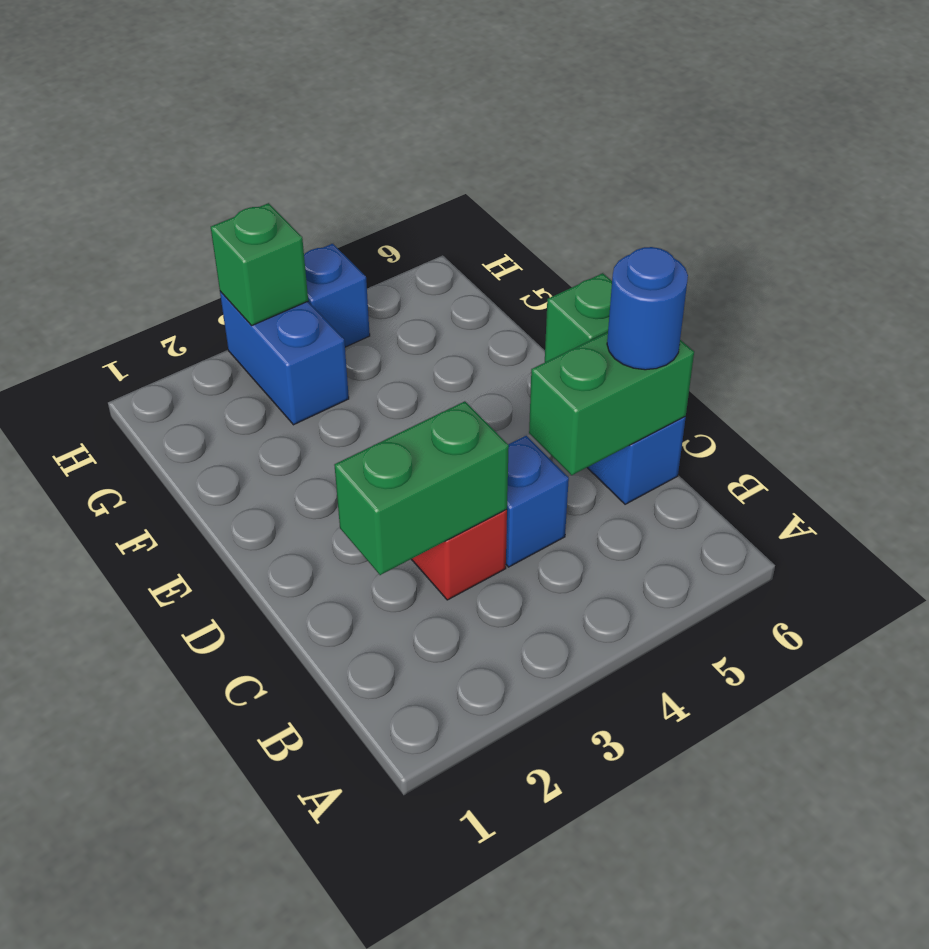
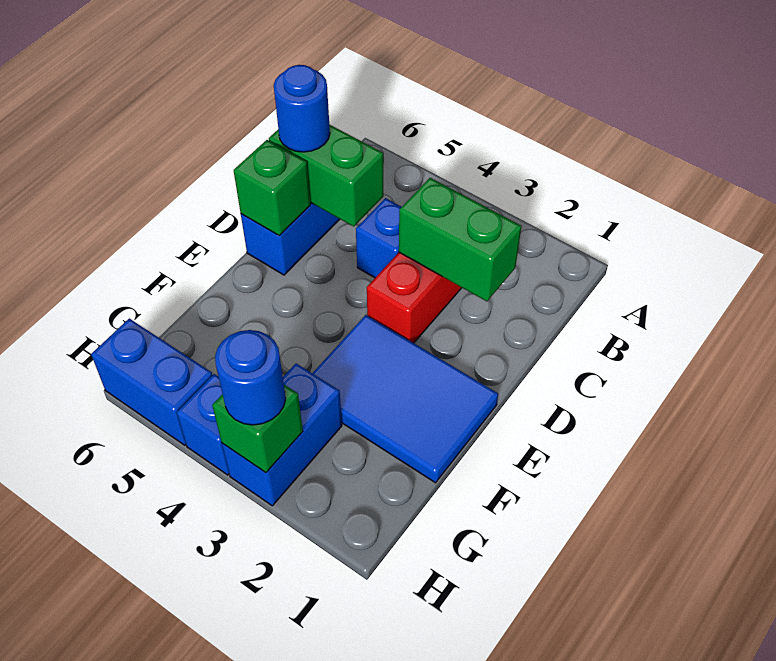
none -> blue tile E1:F3 level 1
none -> blue round brick H3 level 3
none -> blue brick H5:H6 level 1

